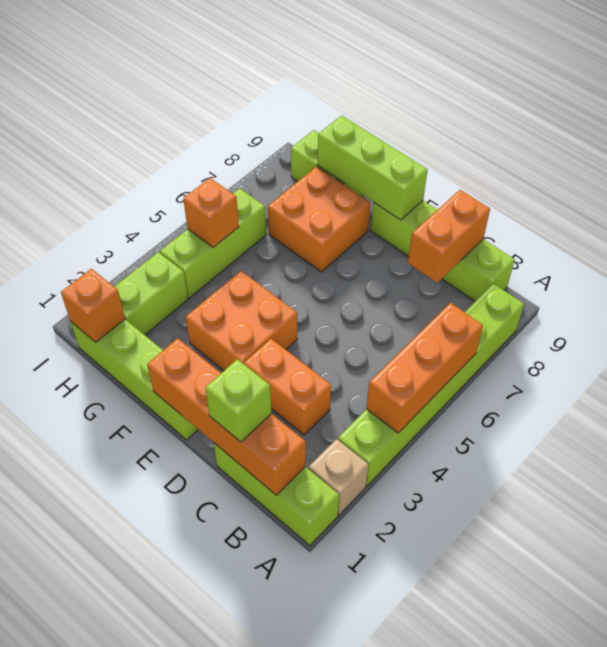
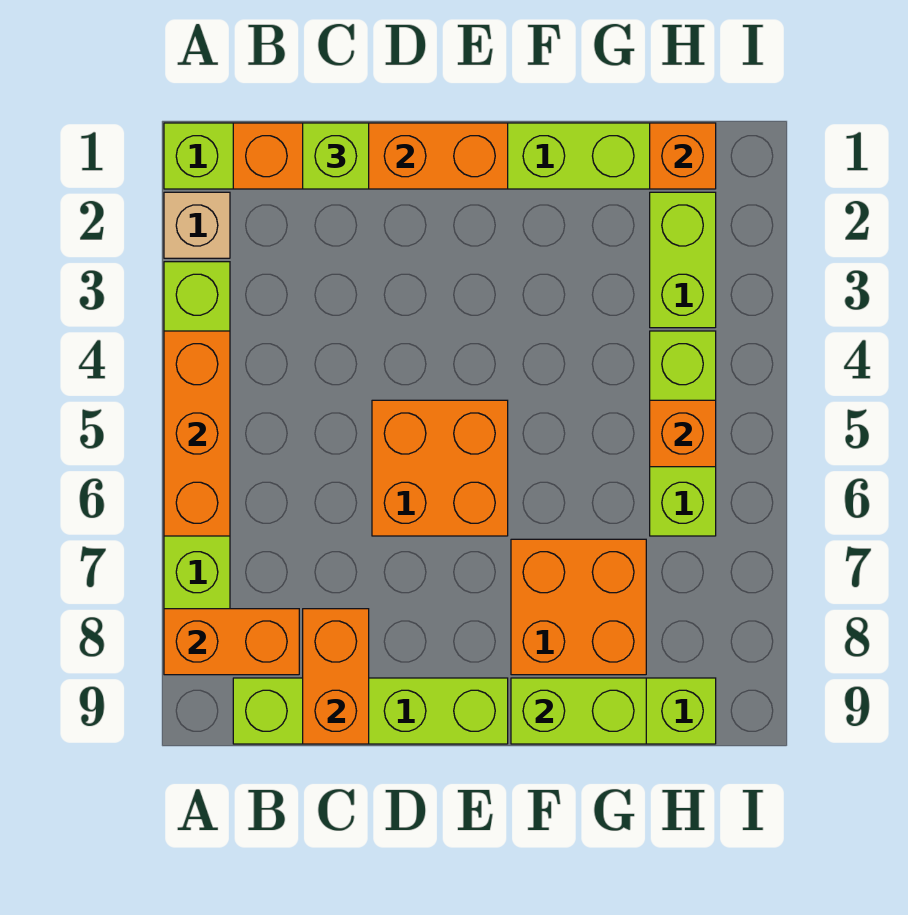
orange brick C3:D3 level 1 -> orange brick A8:B8 level 2
orange brick E3:F4 level 1 -> orange brick D5:E6 level 1
lime brick E9:G9 level 2 -> lime brick F9:G9 level 2

